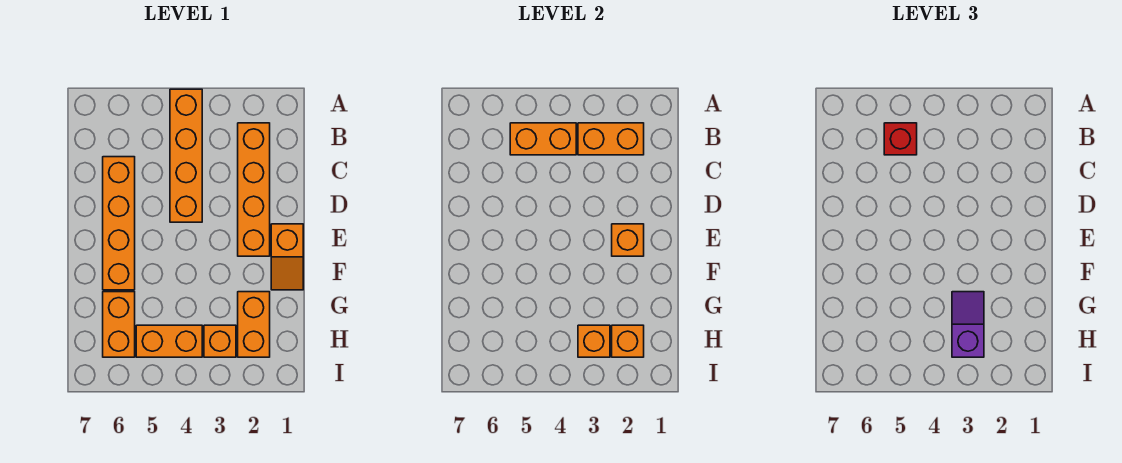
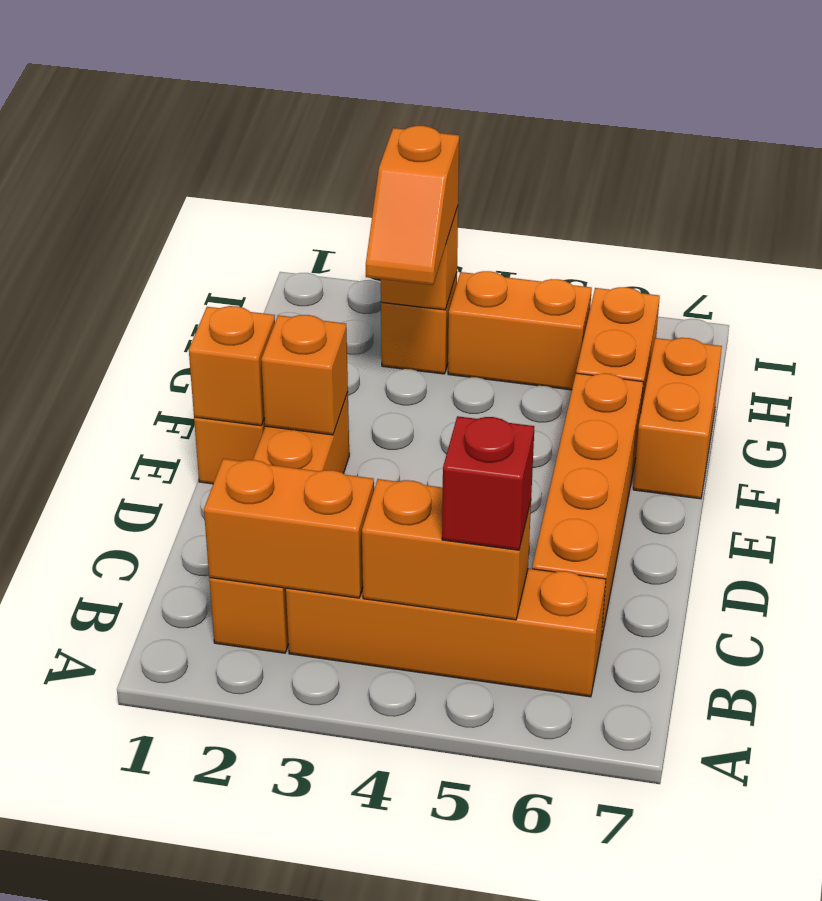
orange brick A4:D4 level 1 -> orange brick B3:B6 level 1
orange brick G2:H2 level 1 -> orange brick F7:G7 level 1
purple slope G3:H3 level 3 top H -> orange slope G3:H3 level 3 top H
orange brick H2 level 2 -> orange brick E1 level 2

